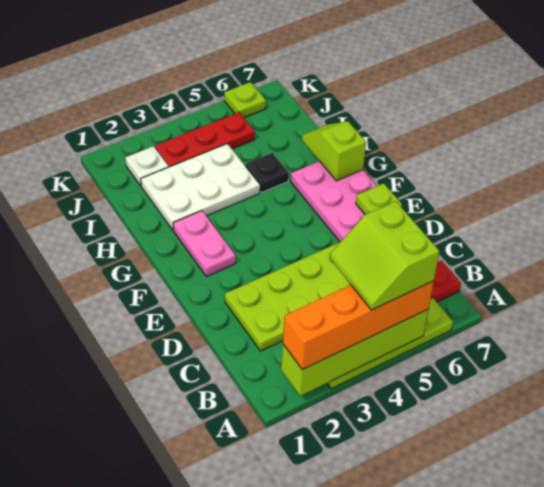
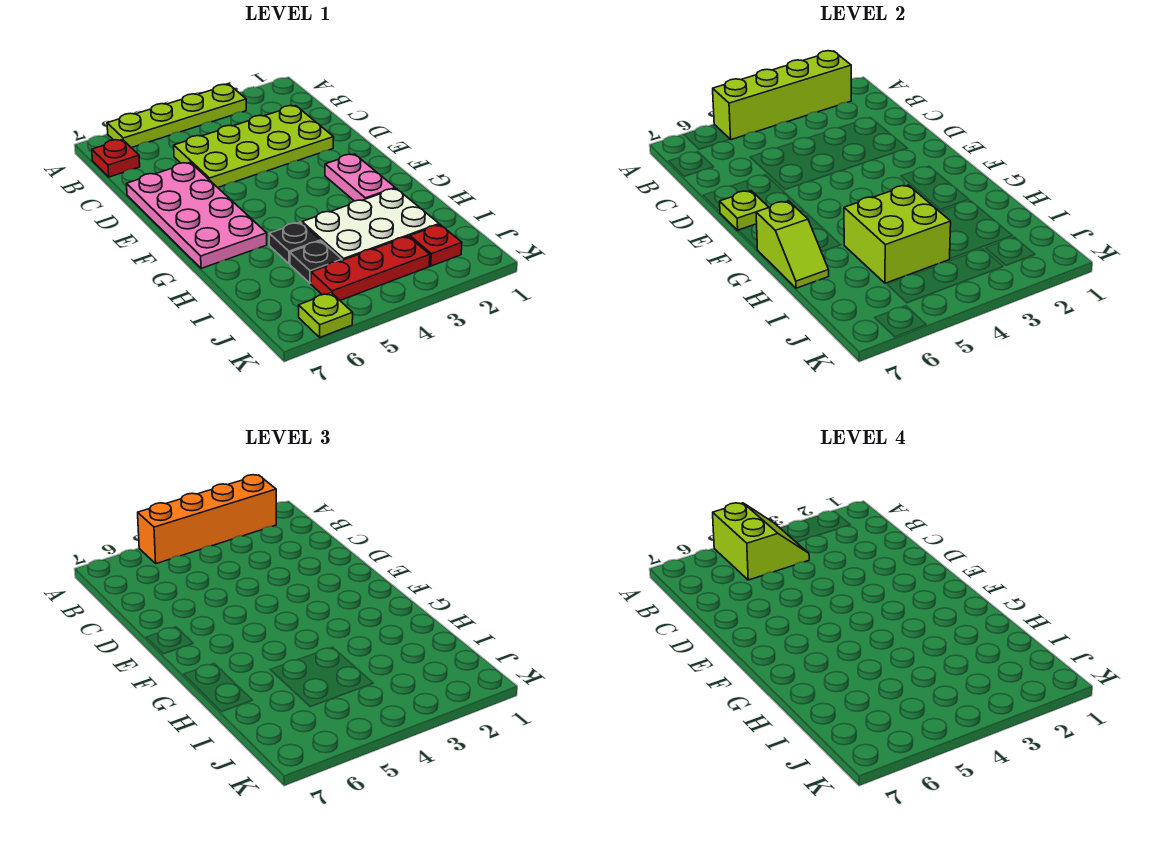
none -> lime brick H4:I5 level 2
none -> black plate I5 level 1
white plate J2 level 1 -> red plate J2 level 1

